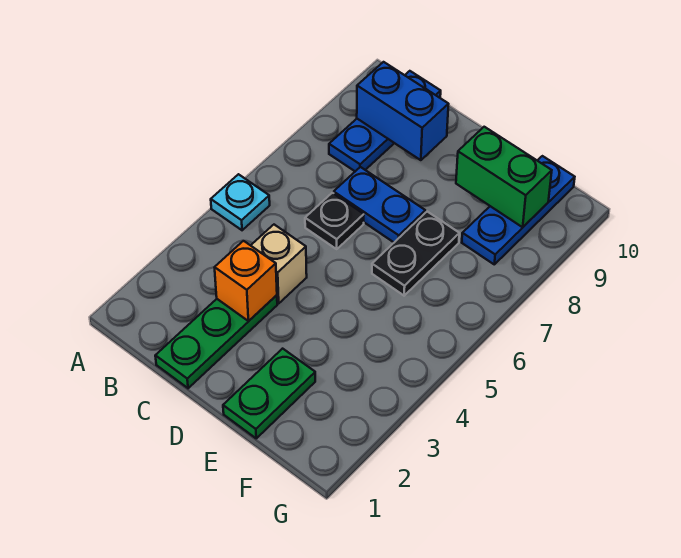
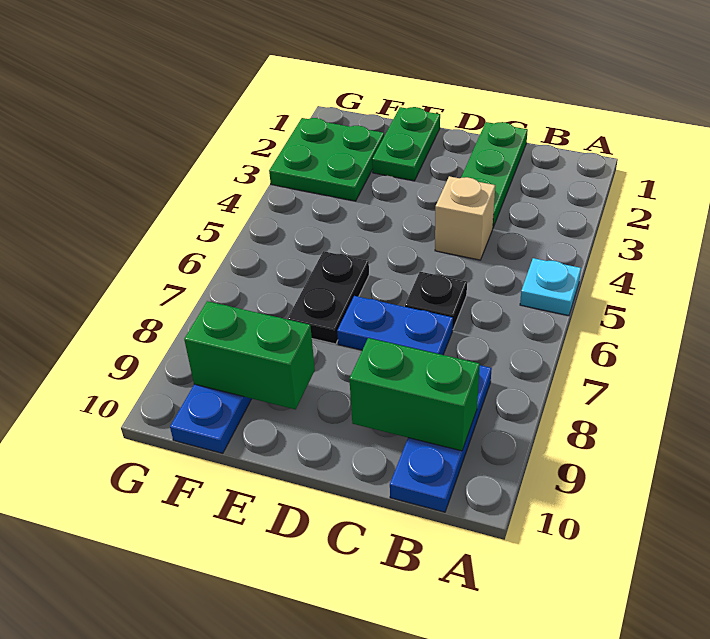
blue brick B9:C9 level 2 -> green brick B9:C9 level 2
orange brick C3 level 2 -> none
none -> green plate F2:G3 level 1

